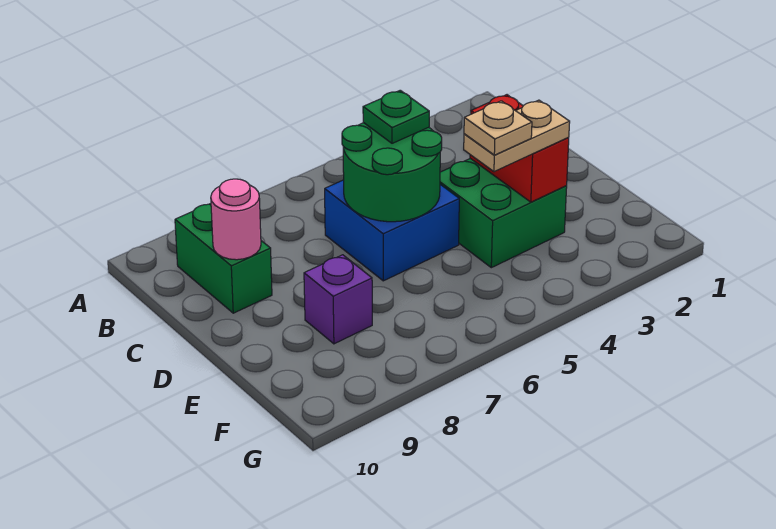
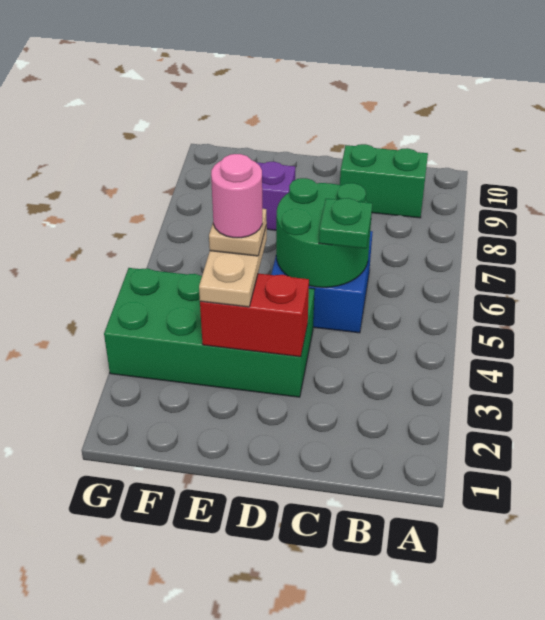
pink round brick C9 level 2 -> pink round brick E4 level 5
green brick D3:E4 level 1 -> green brick D3:G4 level 1

